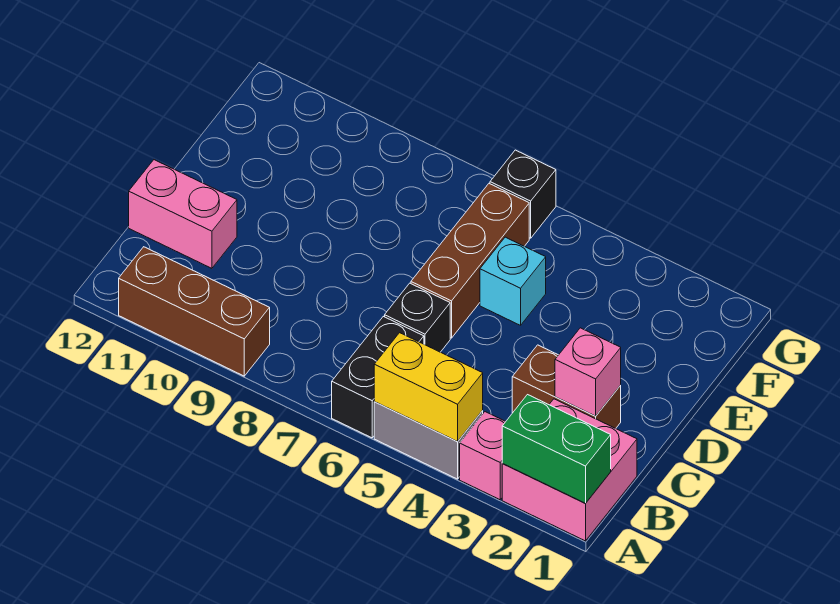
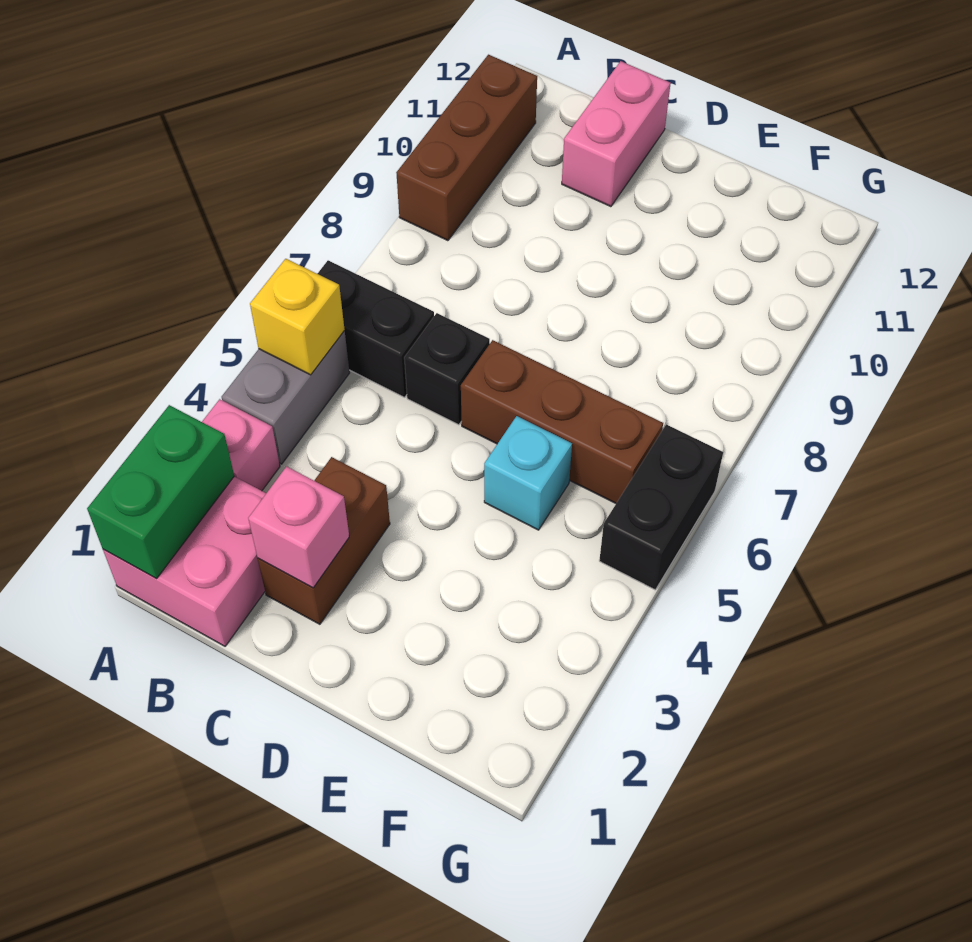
yellow brick A4:A5 level 2 -> yellow brick A5 level 2
black brick G6 level 1 -> black brick G5:G6 level 1

